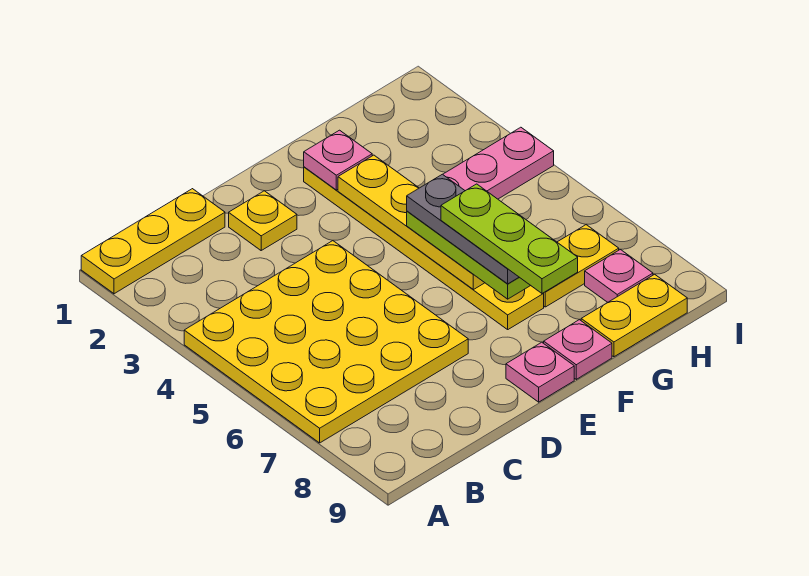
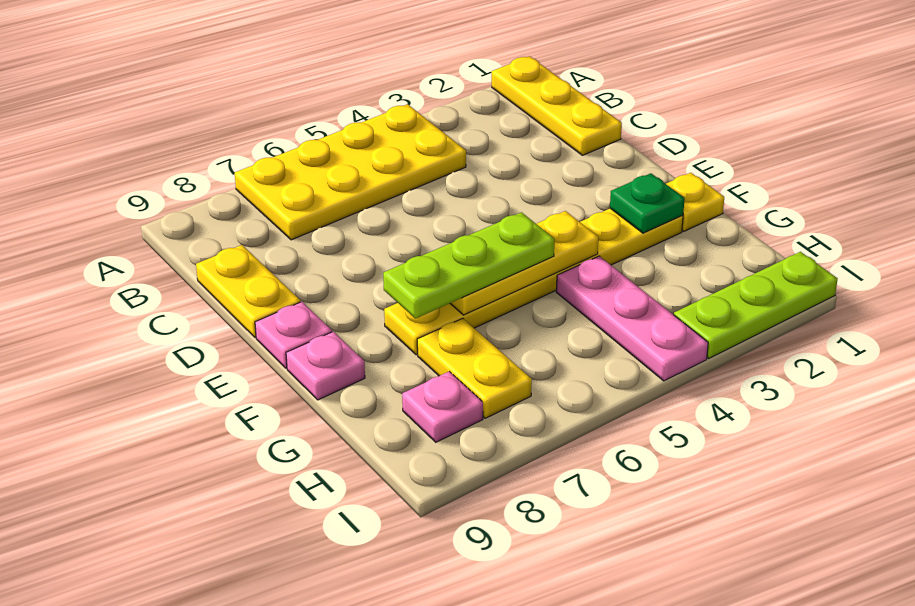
yellow plate A4:D7 level 1 -> yellow plate A4:B7 level 1
yellow plate D2 level 1 -> yellow plate F1 level 1
pink plate F2 level 2 -> green plate F2 level 2
yellow plate F3:F6 level 2 -> yellow plate F4:F6 level 2
grey plate F5:F7 level 4 -> none
lime plate F6:F8 level 5 -> lime plate I1:I3 level 1
yellow plate G9:H9 level 1 -> yellow plate C9:D9 level 1

